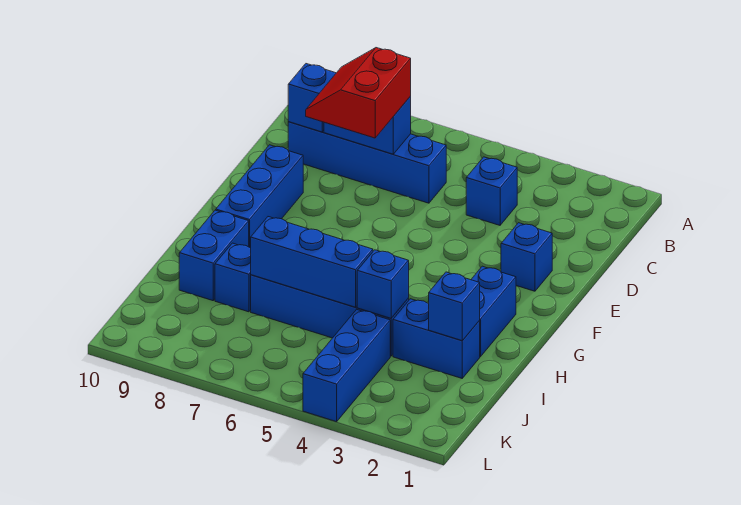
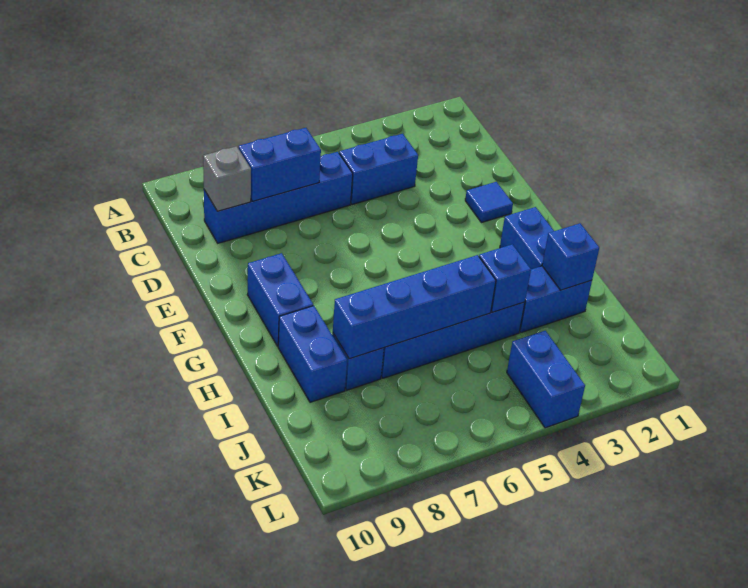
blue brick C4 level 1 -> blue brick C4:C5 level 1
red slope C7:D8 level 3 top 7 -> none
blue brick C9 level 2 -> grey brick C9 level 2
blue brick E2 level 1 -> blue tile E2 level 1
blue brick E9:G9 level 1 -> blue brick F9:G9 level 1
blue brick I5:I7 level 2 -> blue brick I5:I8 level 2
blue brick J4:L4 level 1 -> blue brick K4:L4 level 1

